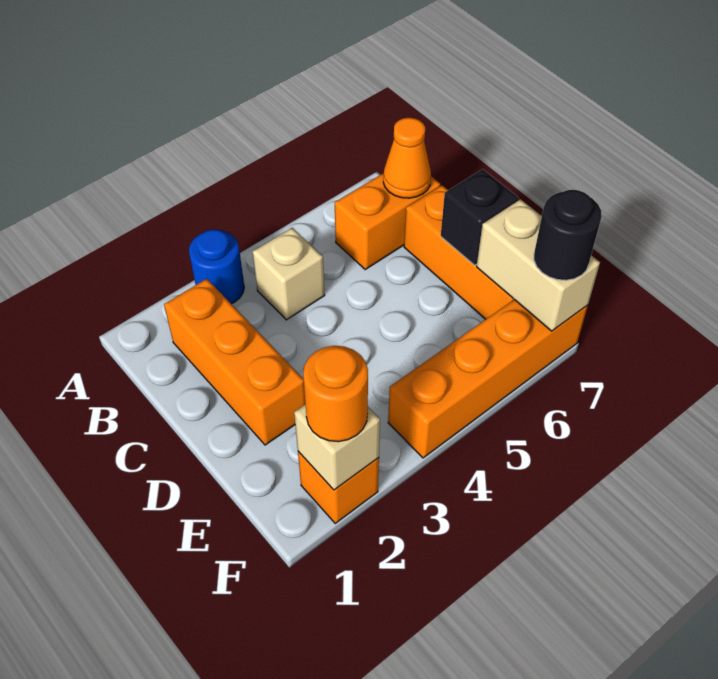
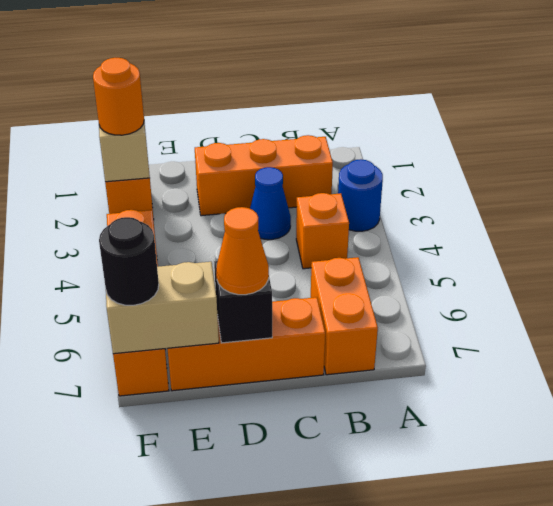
tan brick B4 level 1 -> orange brick B4 level 1
orange cone B7 level 2 -> orange cone D7 level 3
none -> blue cone C3 level 1

